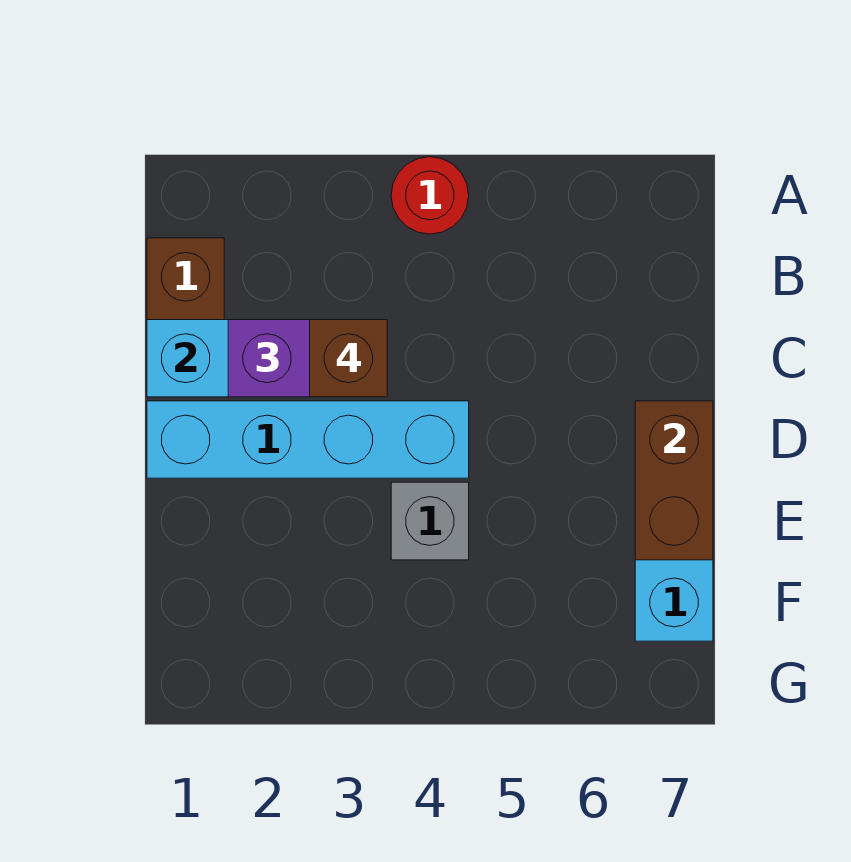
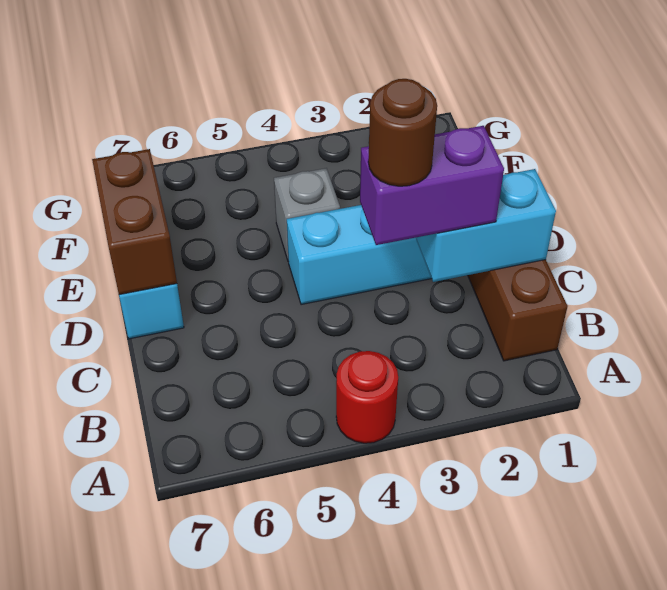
brown brick C3 level 4 -> brown round brick C3 level 4

